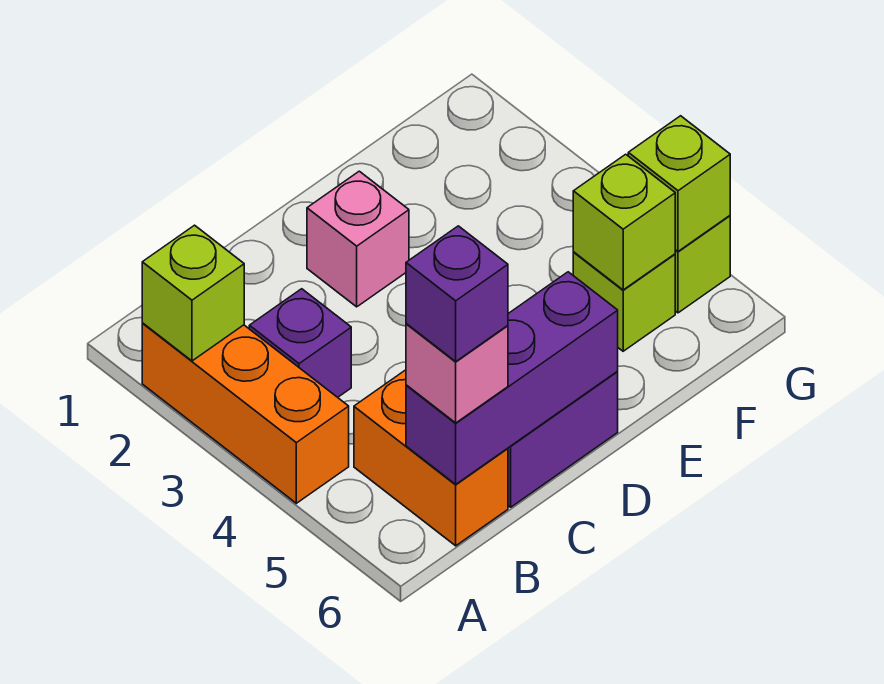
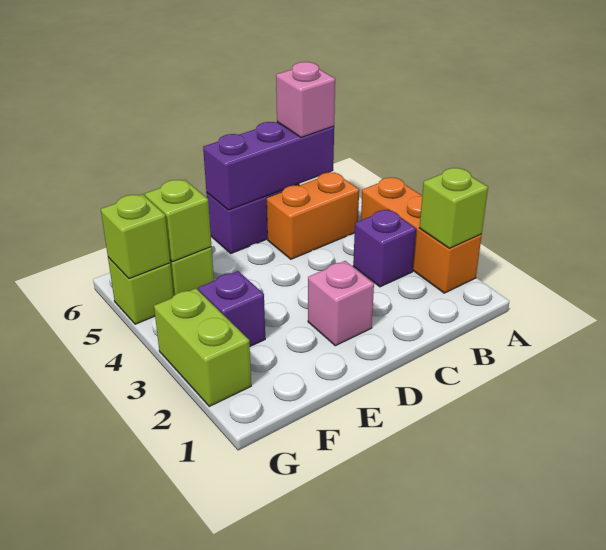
orange brick B5:B6 level 1 -> orange brick B5:C5 level 1
purple brick B6 level 4 -> purple brick F3 level 1
none -> lime brick G2:G3 level 1

